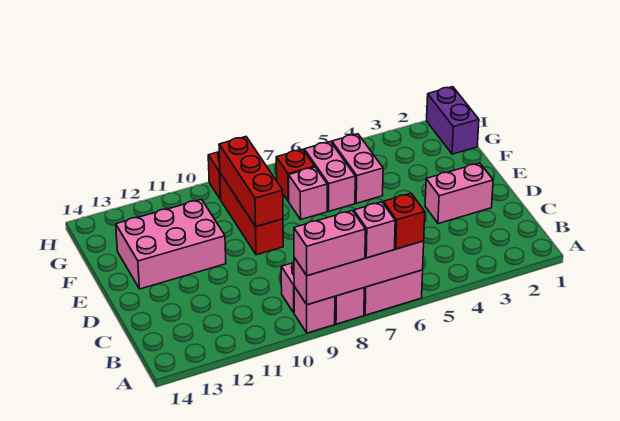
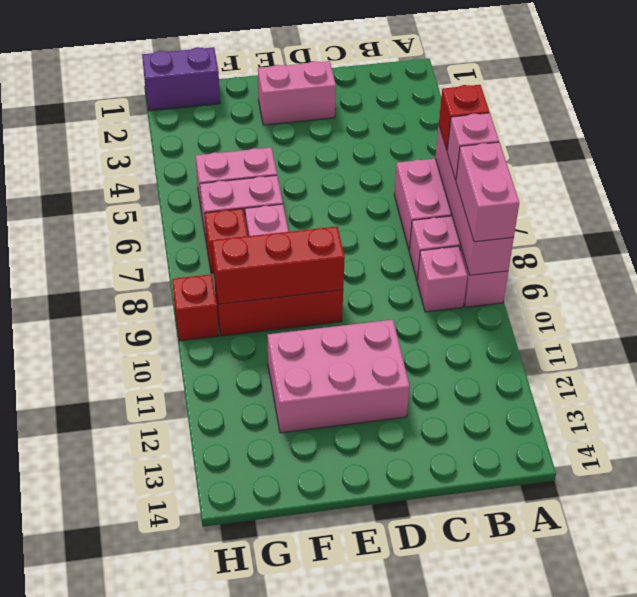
pink brick D2:D3 level 1 -> pink brick D2:E2 level 1
pink brick E11:F13 level 1 -> pink brick D11:F12 level 1

